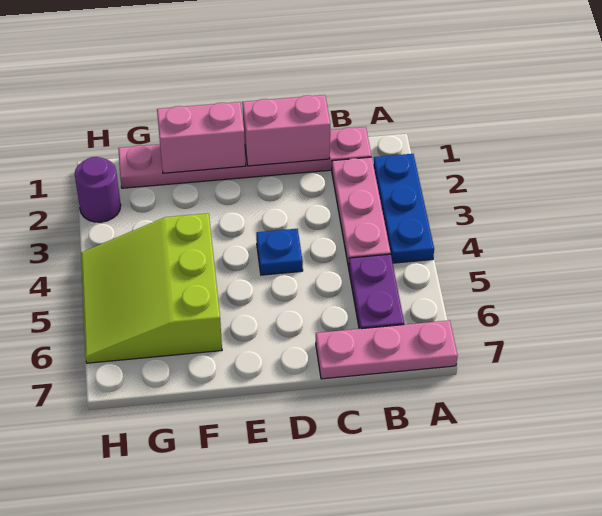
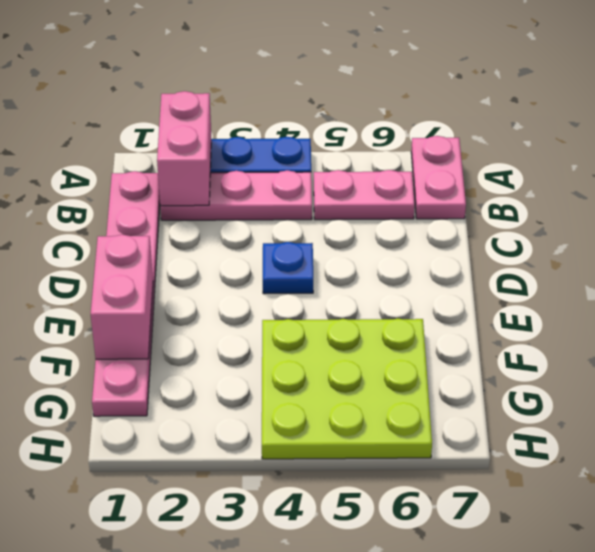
pink plate A7:C7 level 1 -> pink plate A7:B7 level 1
purple plate B5:B6 level 1 -> pink plate B5:B6 level 1
pink brick C1:D1 level 2 -> pink brick A2:B2 level 2
lime slope F4:H6 level 1 top F -> lime plate F4:H6 level 1
purple round brick H2 level 1 -> none

